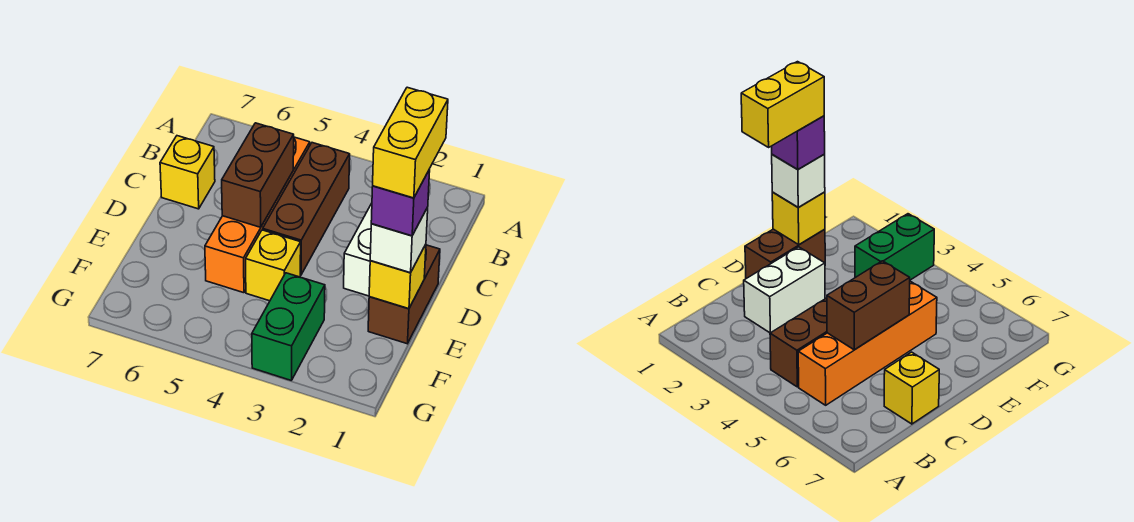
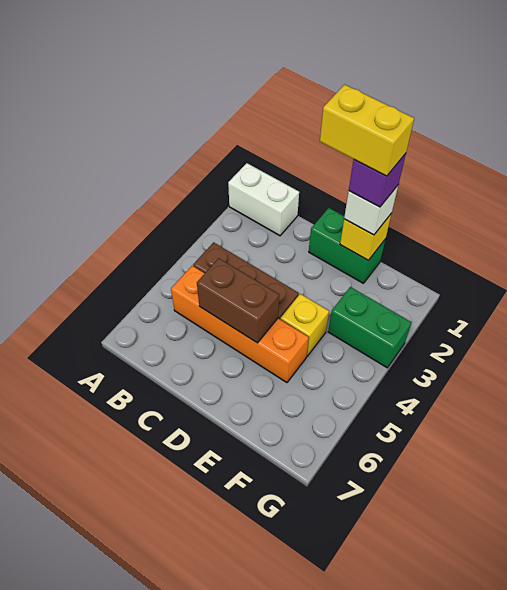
white brick C2:D2 level 1 -> white brick A1:B1 level 1
yellow brick C7 level 1 -> none
brown brick D1:E1 level 1 -> green brick D1:E1 level 1

